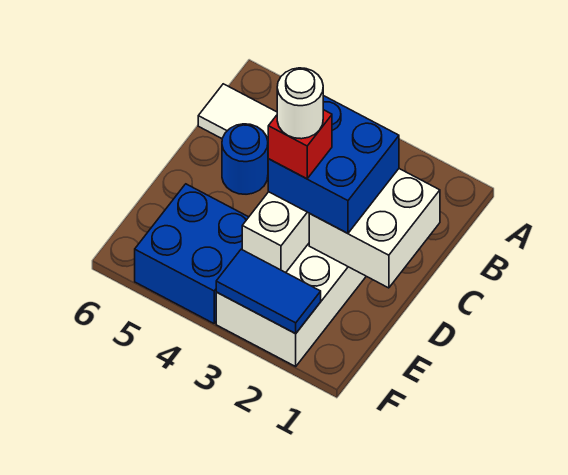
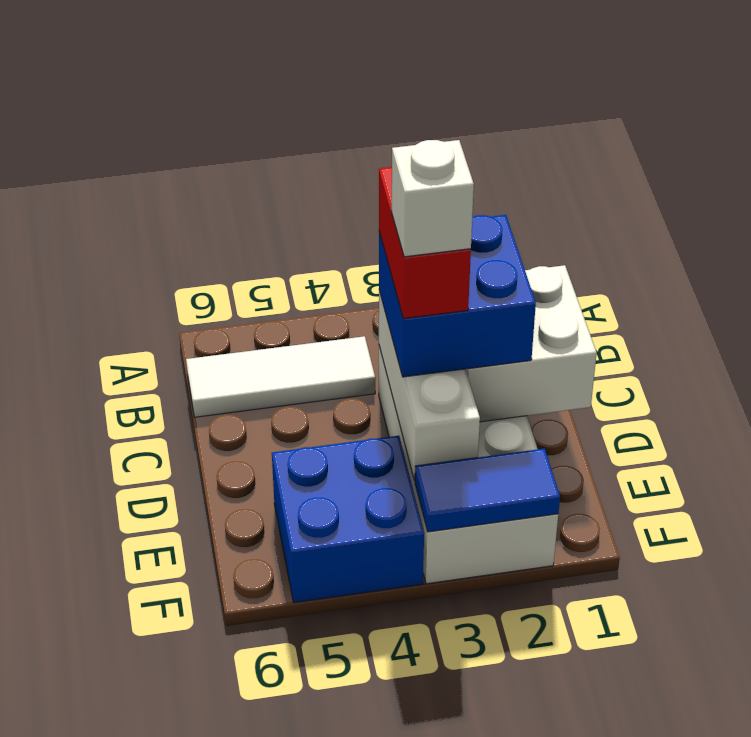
blue round brick C5 level 1 -> none
red brick D3 level 4 -> red brick C3:D3 level 4
white round brick D3 level 5 -> white brick D3 level 5

